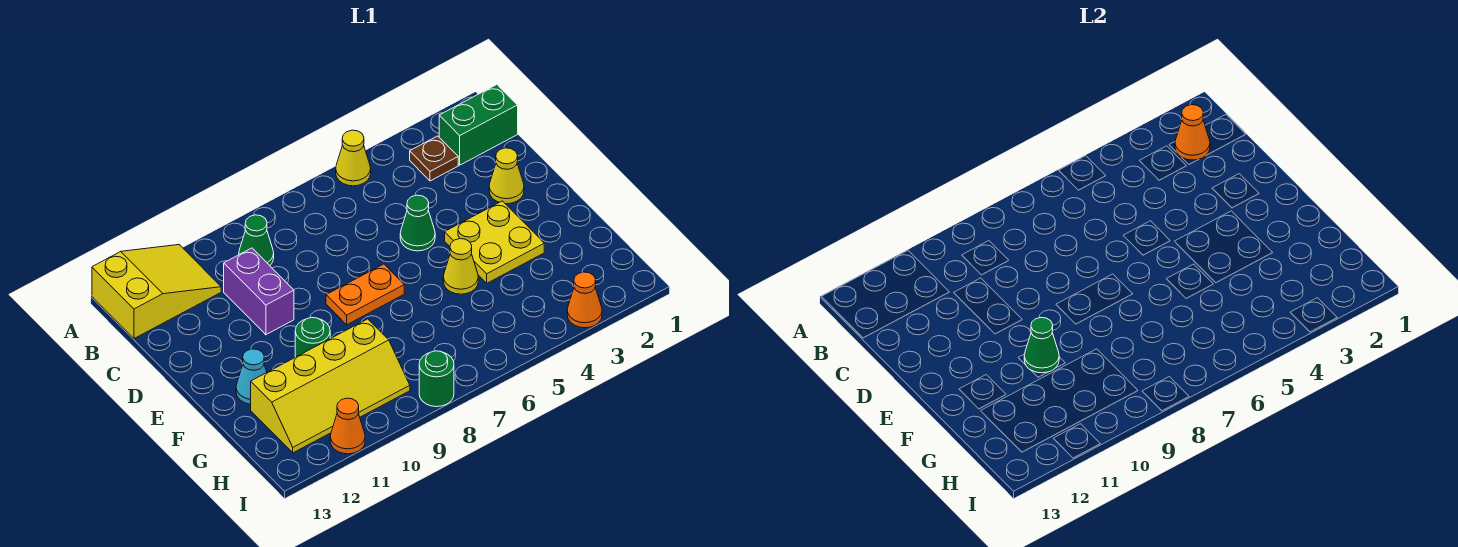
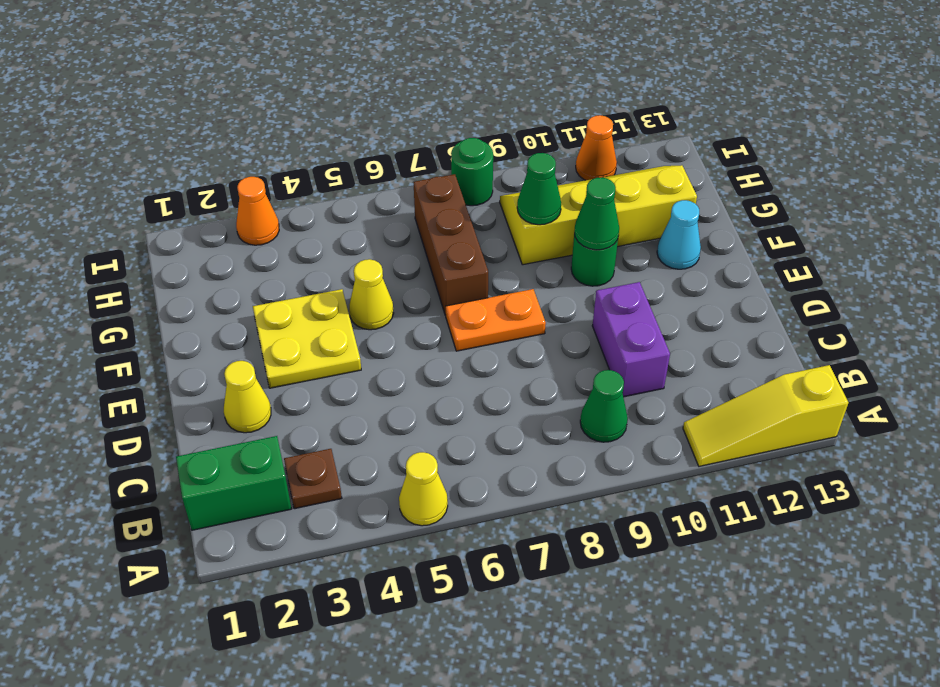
yellow slope A11:B13 level 1 top 13 -> yellow slope A11:A13 level 1 top 13
orange cone B2 level 2 -> none
green cone D5 level 1 -> green cone G9 level 2
none -> brown brick F7:H7 level 1

